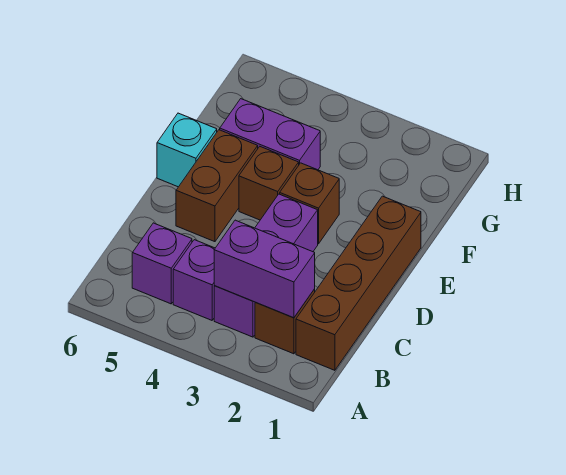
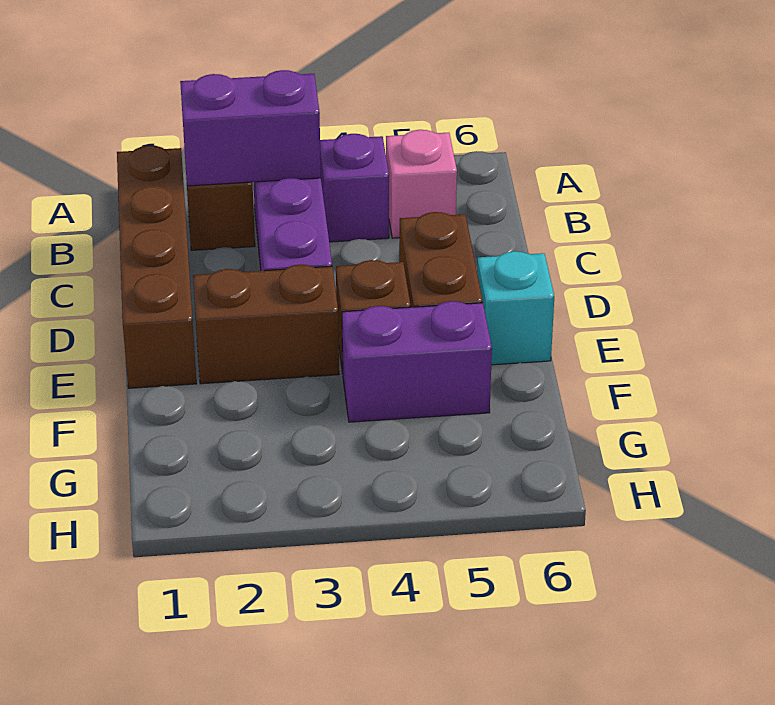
purple brick B5 level 1 -> pink brick B5 level 1
brown brick E3 level 1 -> brown brick E2:E3 level 1

